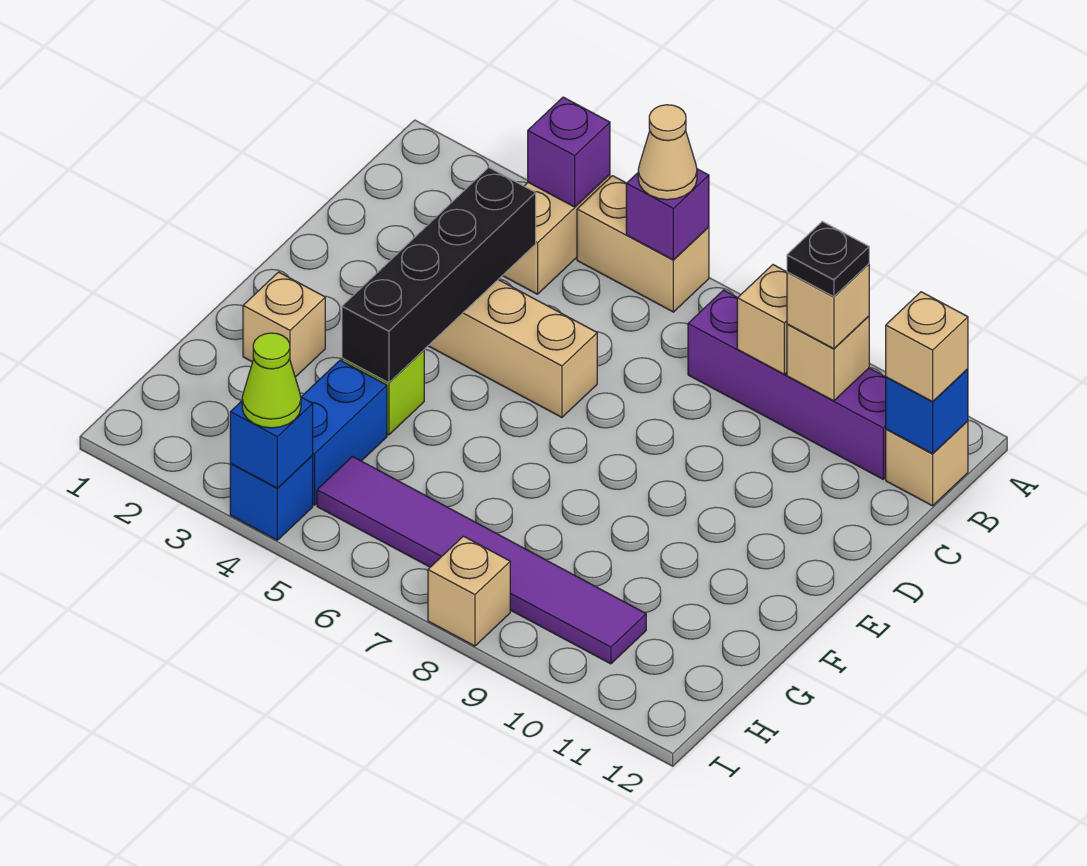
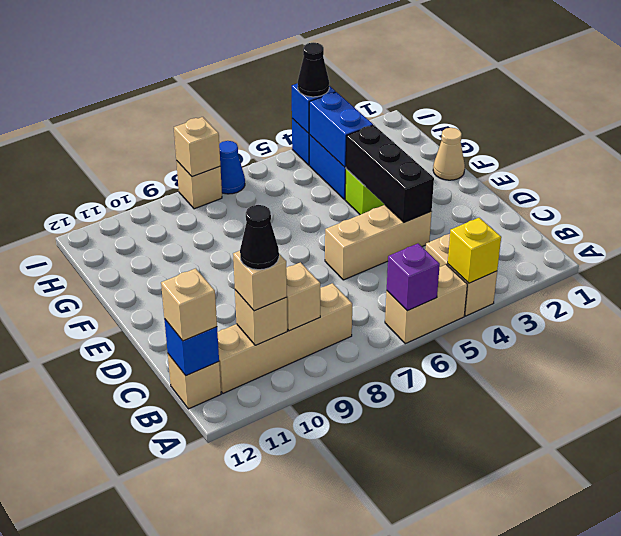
purple brick A4 level 2 -> yellow brick A4 level 2
tan cone A6 level 3 -> tan cone F1 level 1
purple brick B8:B11 level 1 -> tan brick B8:B11 level 1
black plate B10 level 4 -> black cone B10 level 4
black brick C4:F4 level 2 -> black brick D4:F4 level 2
tan brick F2 level 1 -> tan brick I8 level 2
none -> blue brick G4:H4 level 2
purple tile H5:H10 level 1 -> none
lime cone I4 level 3 -> black cone I4 level 3
none -> blue cone I7 level 1

